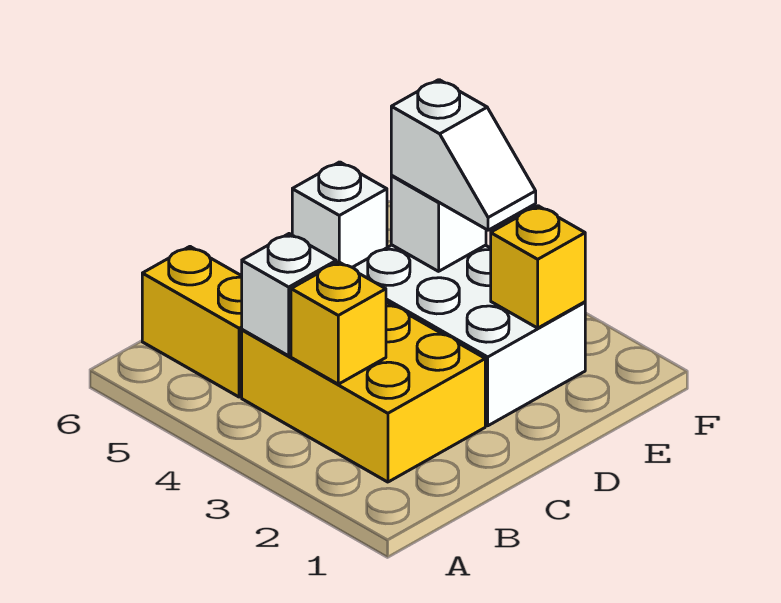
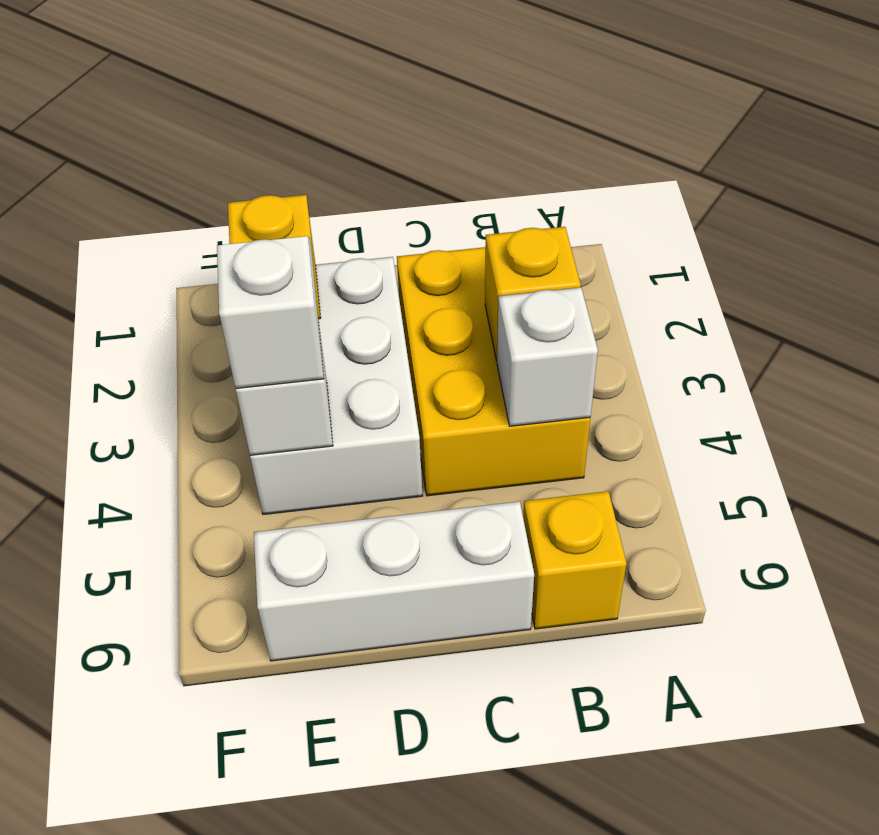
yellow brick B5:B6 level 1 -> yellow brick B6 level 1
white brick E6 level 1 -> white brick C6:E6 level 1

